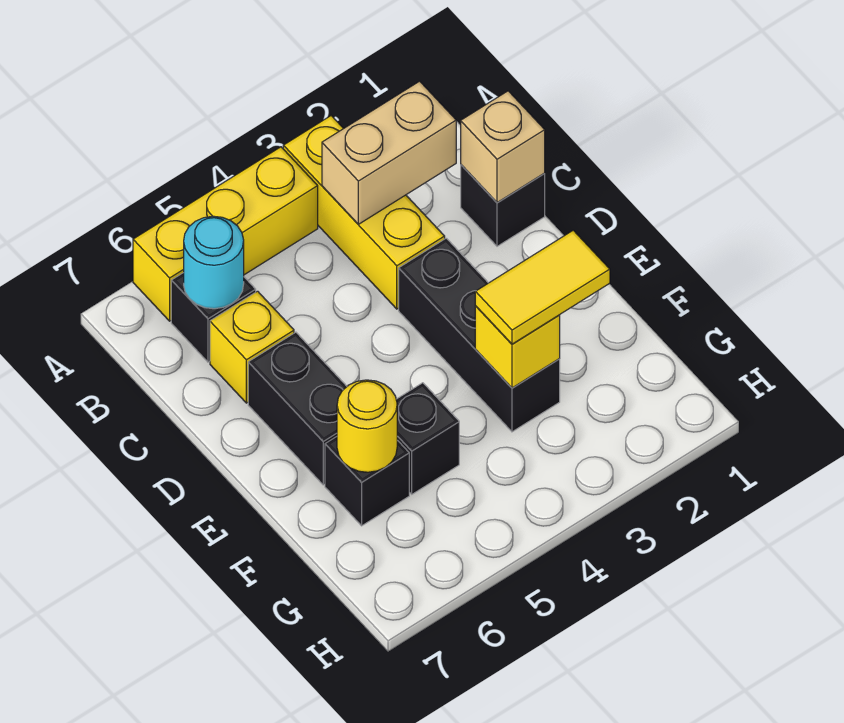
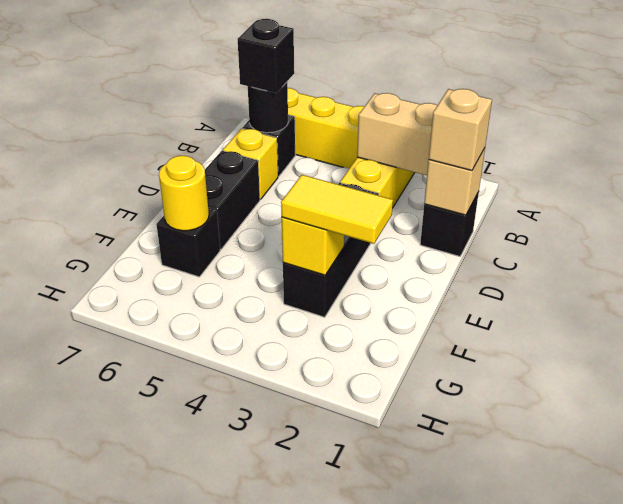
cyan round brick B6 level 2 -> black round brick B6 level 2
none -> tan brick C1 level 3
black brick F5 level 1 -> black brick B6 level 3

